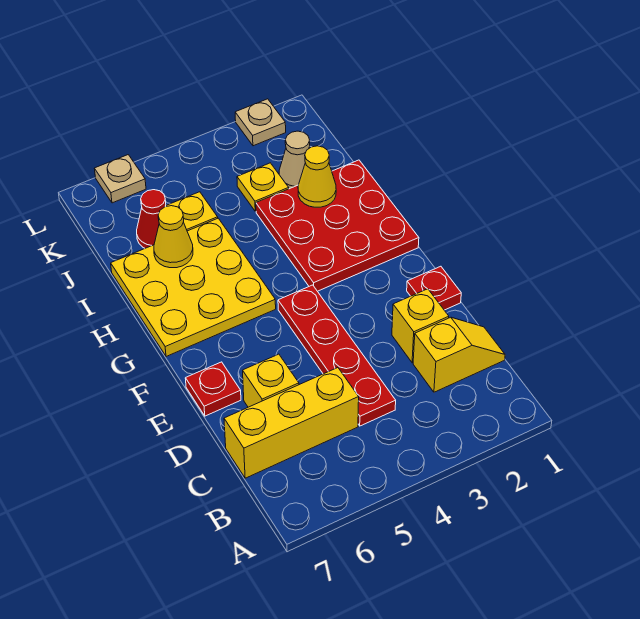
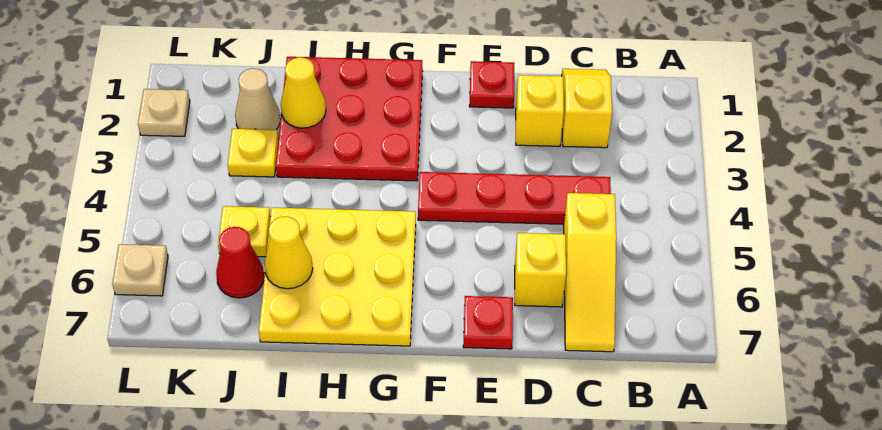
yellow brick C5:C7 level 1 -> yellow slope C5:C7 level 1 top 5

